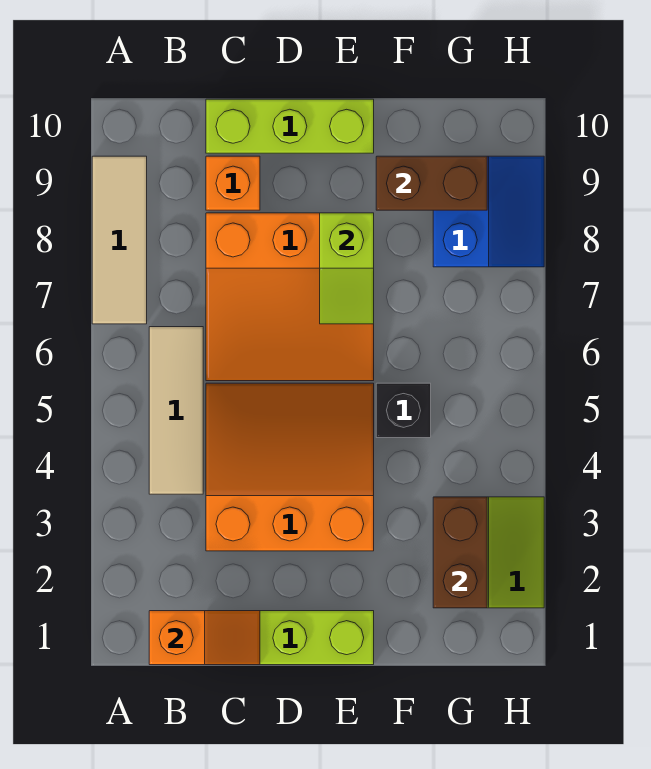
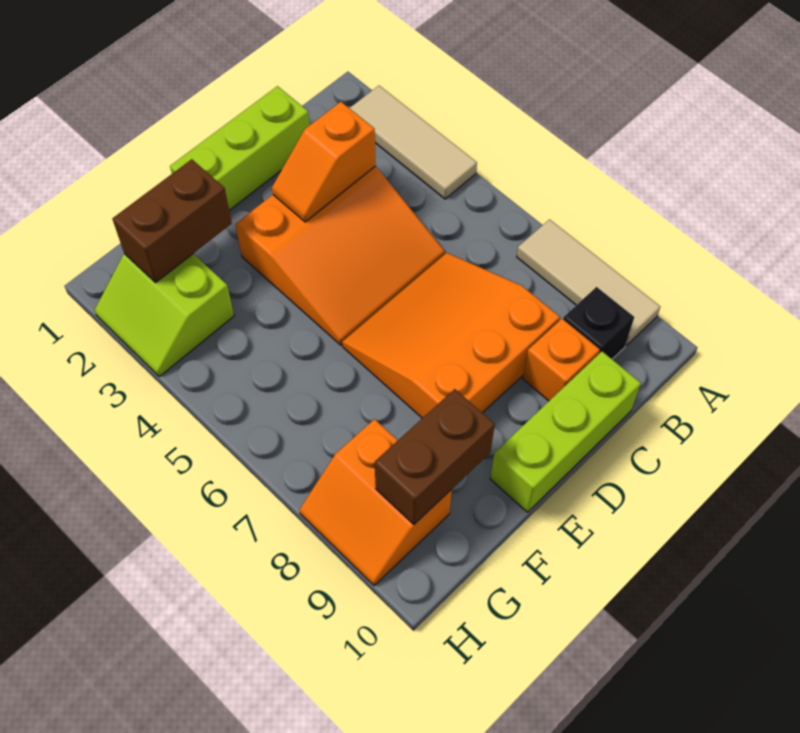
orange slope B1:C1 level 2 top B -> orange slope C3:D3 level 2 top C
tan tile B4:B6 level 1 -> tan tile A2:A4 level 1
lime slope E7:E8 level 2 top 8 -> none
black brick F5 level 1 -> black brick B9 level 1
brown brick G2:G3 level 2 -> brown brick F2:G2 level 2
blue slope G8:H9 level 1 top G -> orange slope G8:H9 level 1 top G

